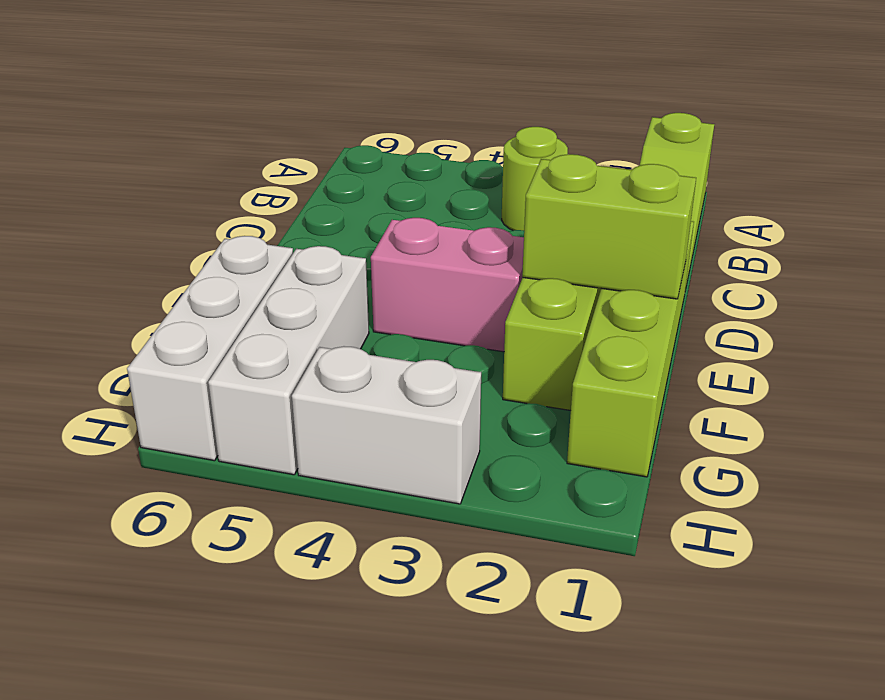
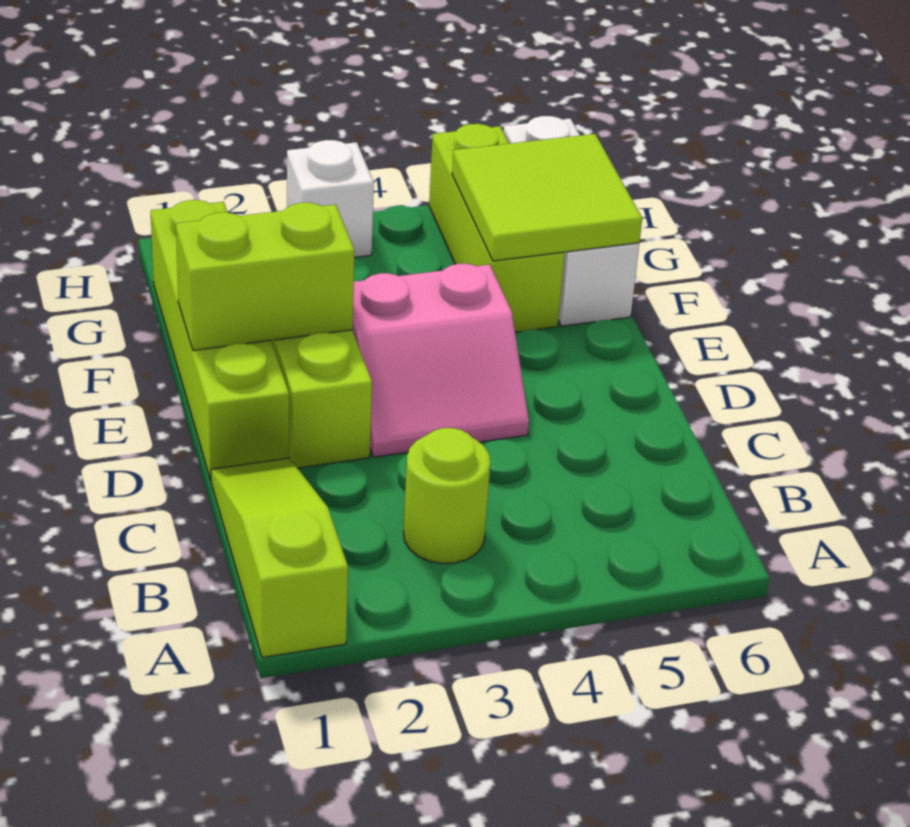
white brick F5:H5 level 1 -> lime brick F5:H5 level 1
none -> lime tile F5:G6 level 2
white brick H3:H4 level 1 -> white brick H3 level 1

